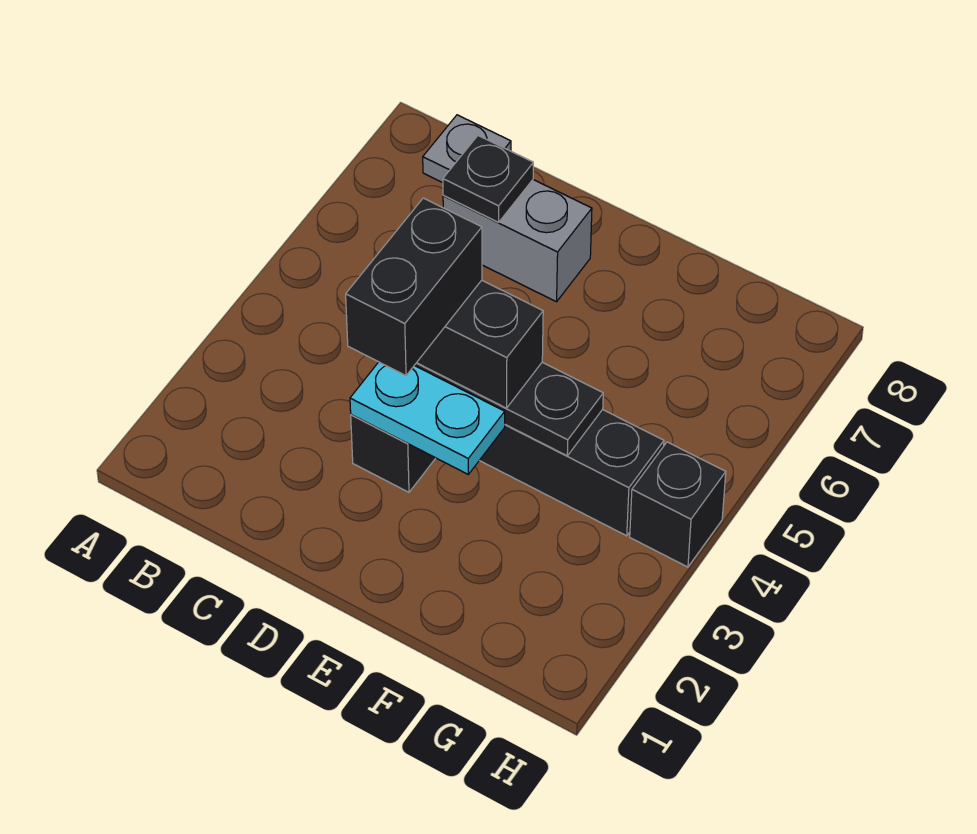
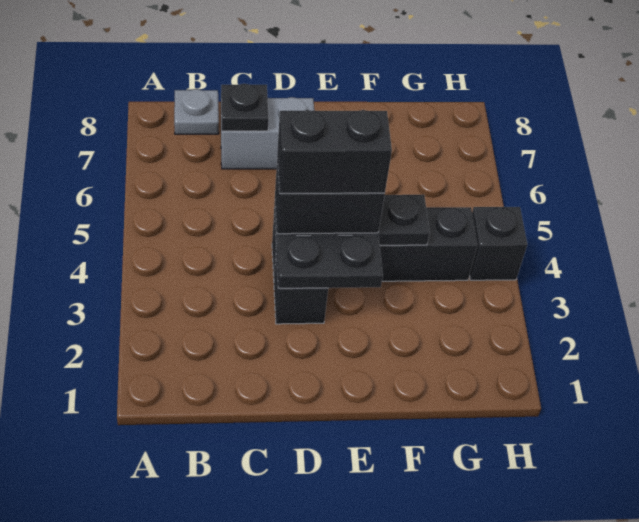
cyan plate D3:E3 level 2 -> black plate D3:E3 level 2
black brick D3:D4 level 4 -> black brick D4:E4 level 4

